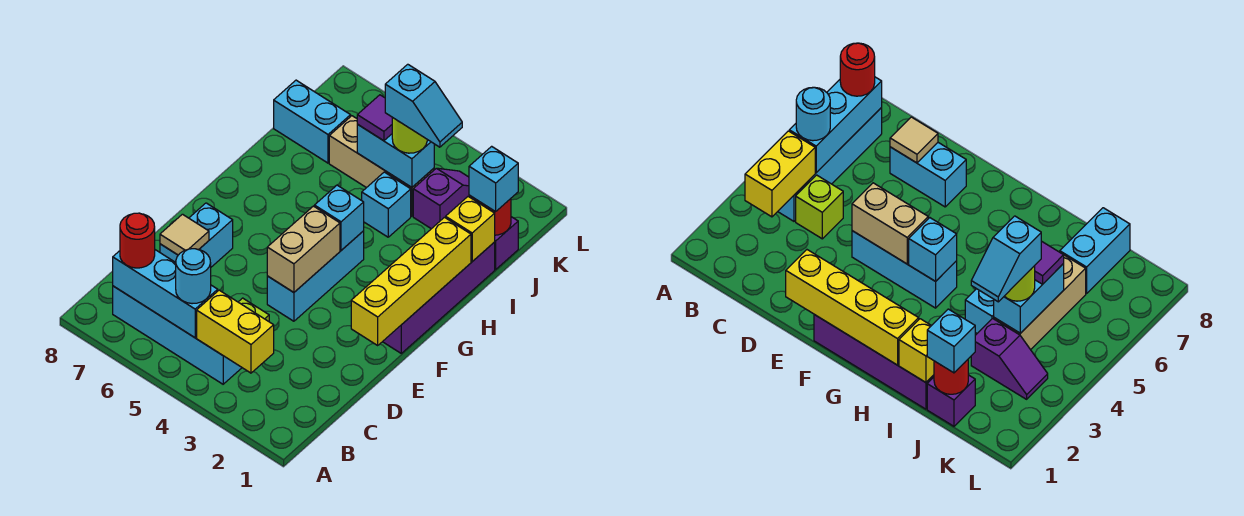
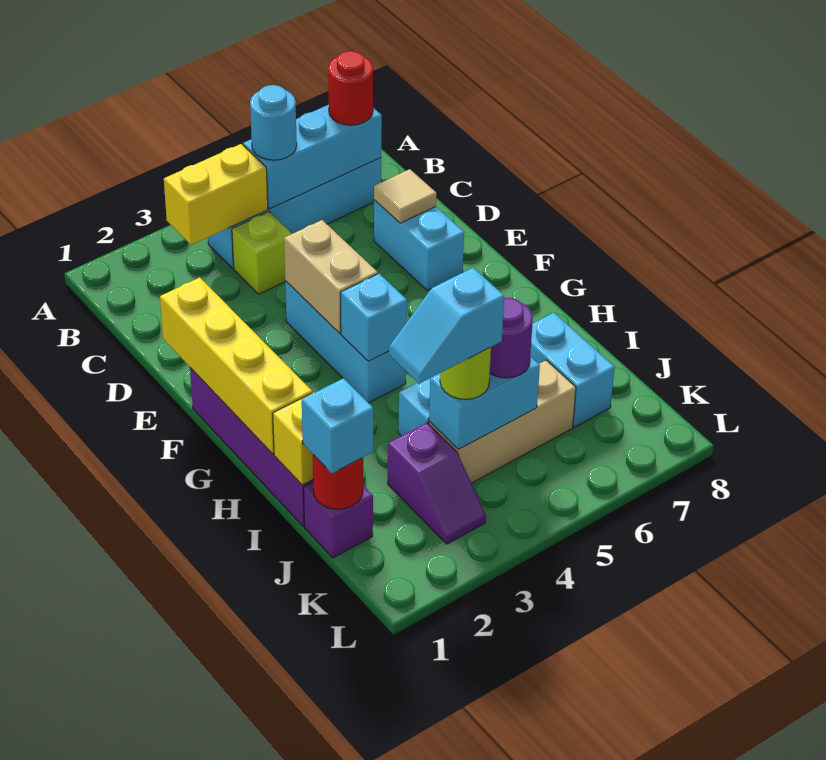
purple tile J5 level 3 -> purple round brick J5 level 3
cyan brick J7:J8 level 1 -> cyan brick I7:J7 level 1

